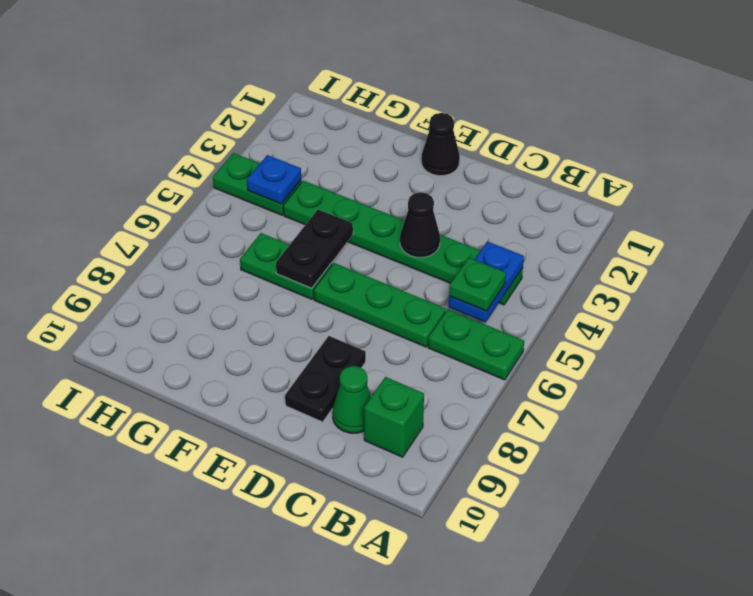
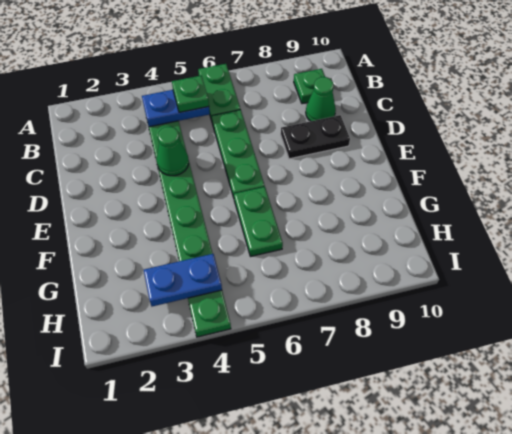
green brick B9 level 1 -> green plate B9 level 1
black cone D4 level 2 -> green cone D4 level 2
black cone E1 level 1 -> none
black plate F5:F6 level 2 -> none
blue plate H4 level 2 -> blue plate H3:H4 level 2

